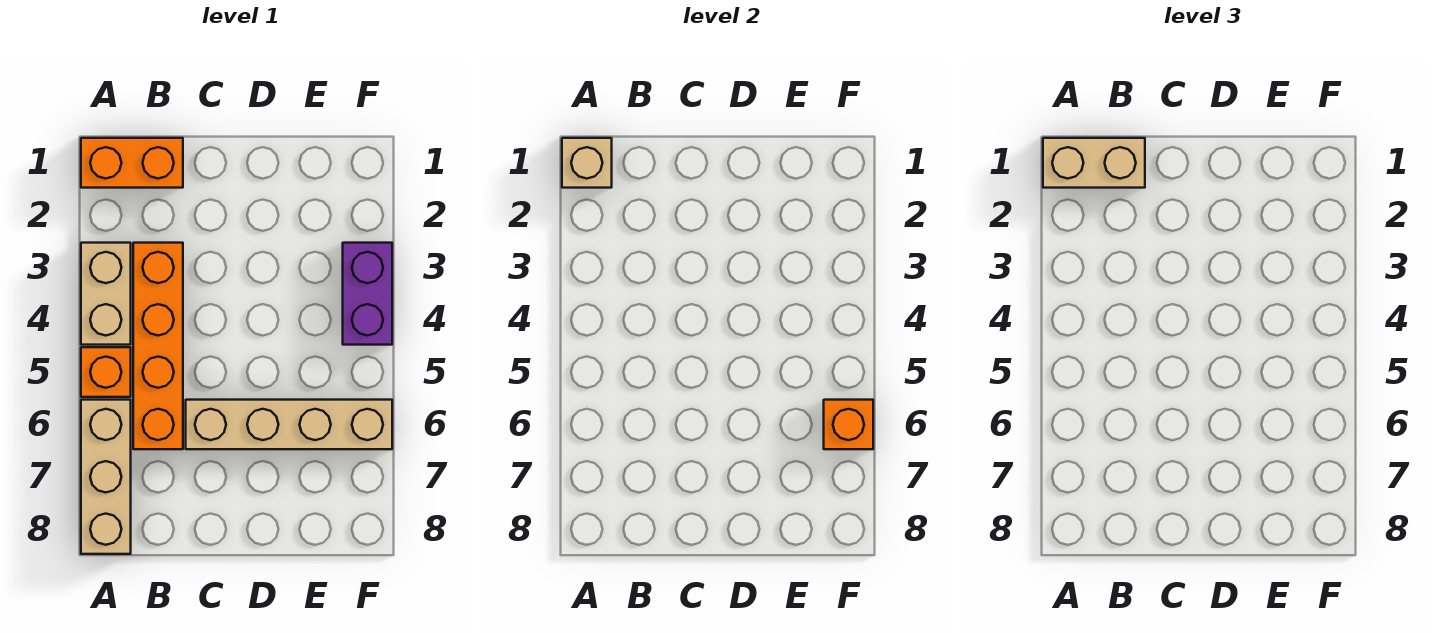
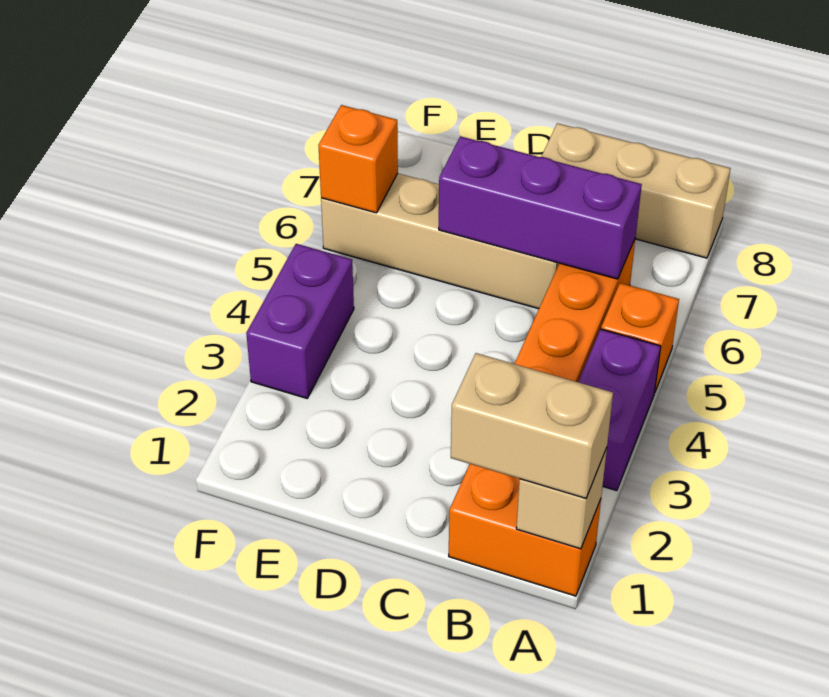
tan brick A3:A4 level 1 -> purple brick A3:A4 level 1
tan brick A6:A8 level 1 -> tan brick A8:C8 level 1
none -> purple brick B6:D6 level 2

